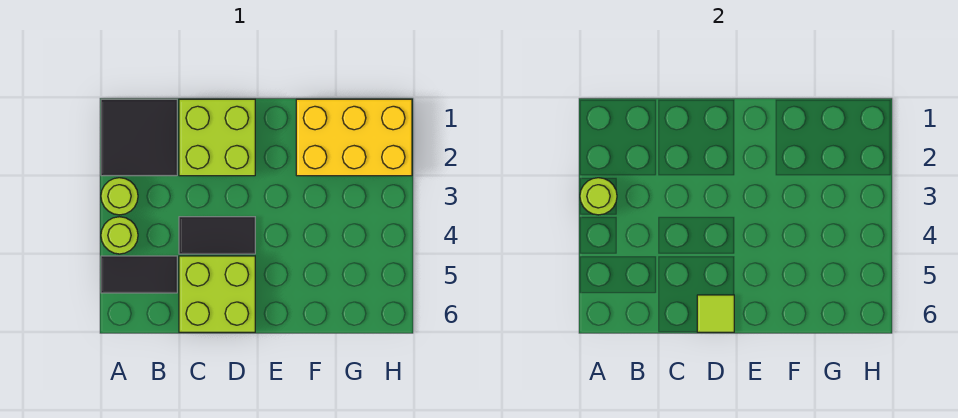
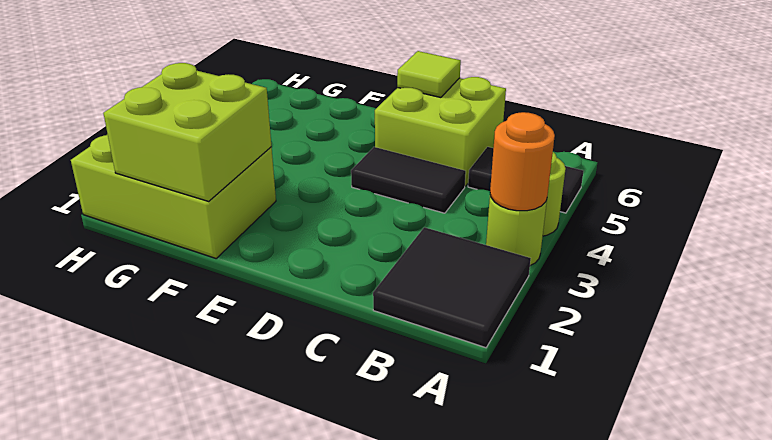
lime round brick A3 level 2 -> orange round brick A3 level 2
lime brick C1:D2 level 1 -> lime brick F1:G2 level 2
yellow brick F1:H2 level 1 -> lime brick F1:H2 level 1

